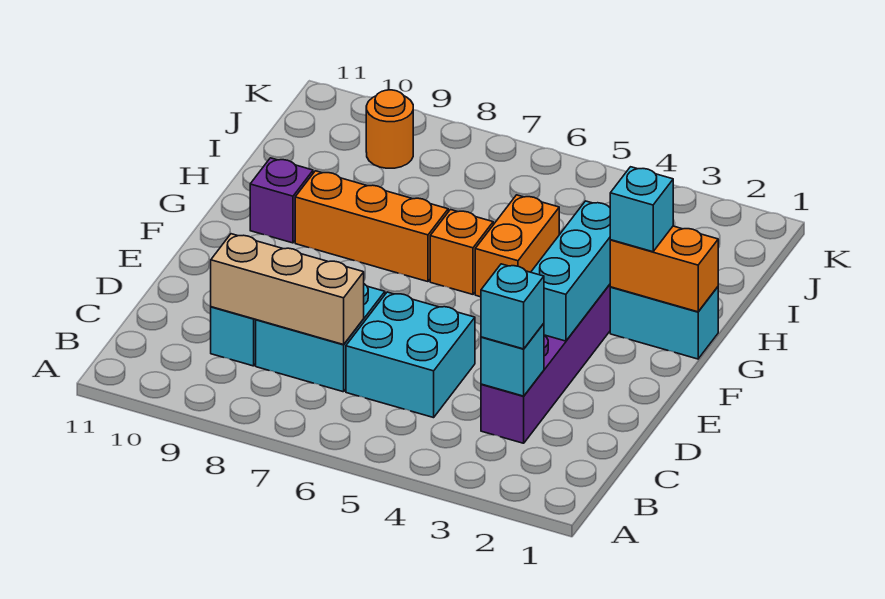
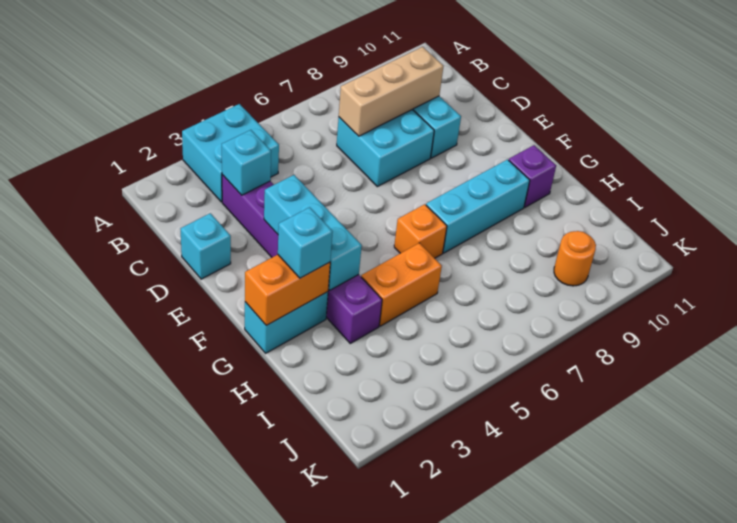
cyan brick C3 level 3 -> cyan brick D1 level 1
cyan brick C5:D6 level 1 -> cyan brick A3:B4 level 1
orange brick G5:H5 level 1 -> orange brick H4:H5 level 1
orange brick G7:G9 level 1 -> cyan brick G7:G9 level 1

